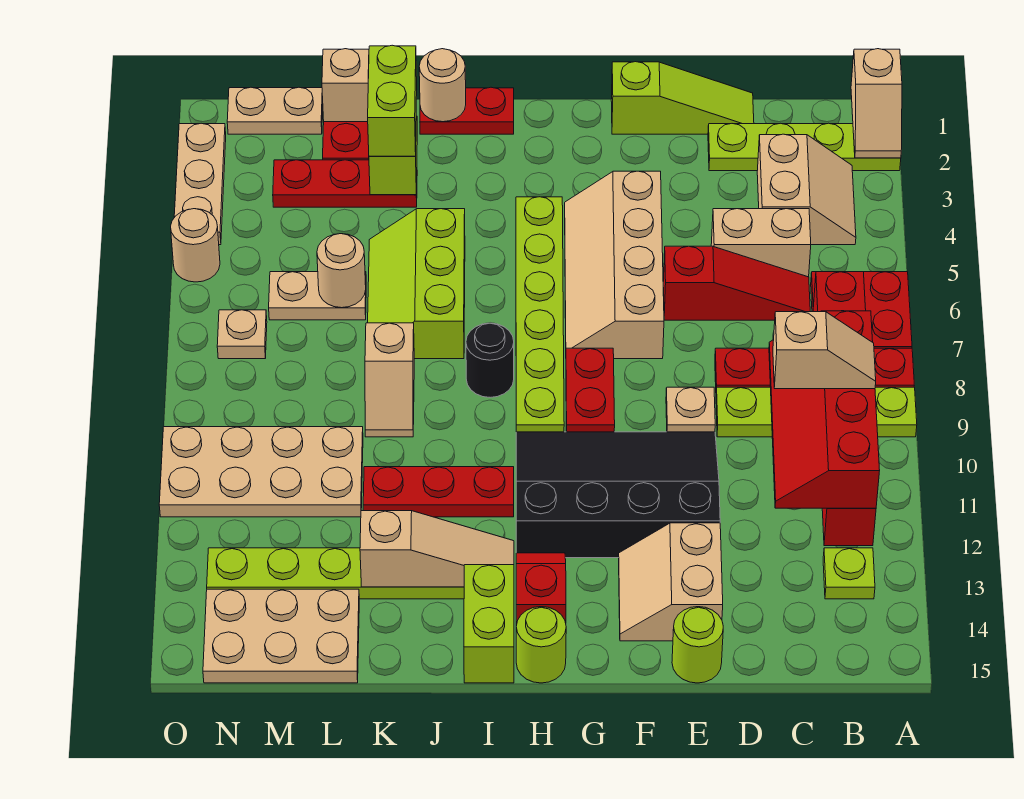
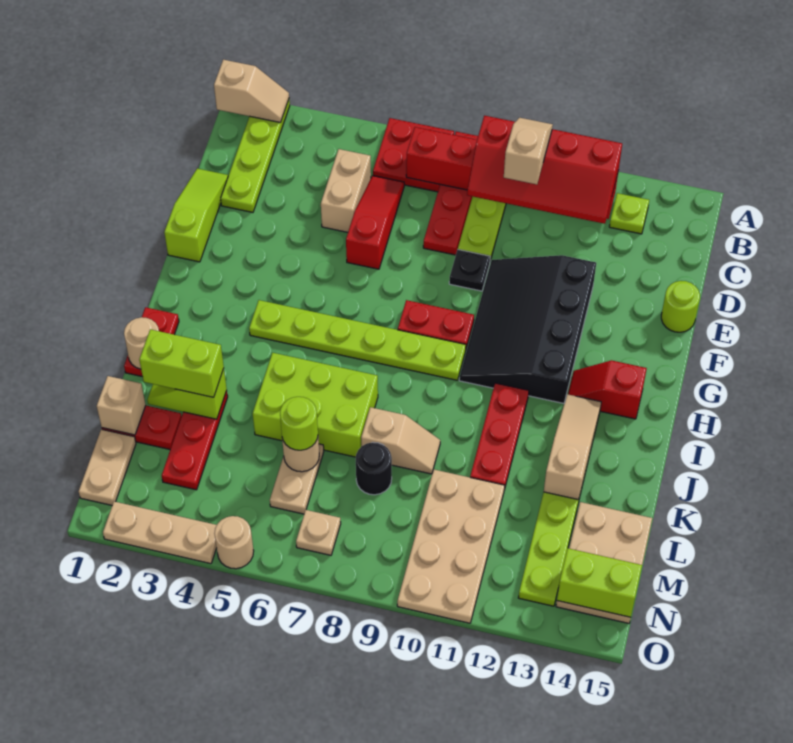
tan slope B3:C4 level 1 top C -> none
tan plate E9 level 1 -> black plate E9 level 1
tan slope E13:F14 level 1 top E -> none
tan slope F4:G7 level 1 top F -> none
lime round brick H15 level 1 -> lime round brick L6 level 3
black round brick I8 level 1 -> black round brick L8 level 1
lime brick I14:I15 level 1 -> lime brick N14:N15 level 2
lime slope J5:K7 level 1 top J -> lime brick J5:K7 level 1

